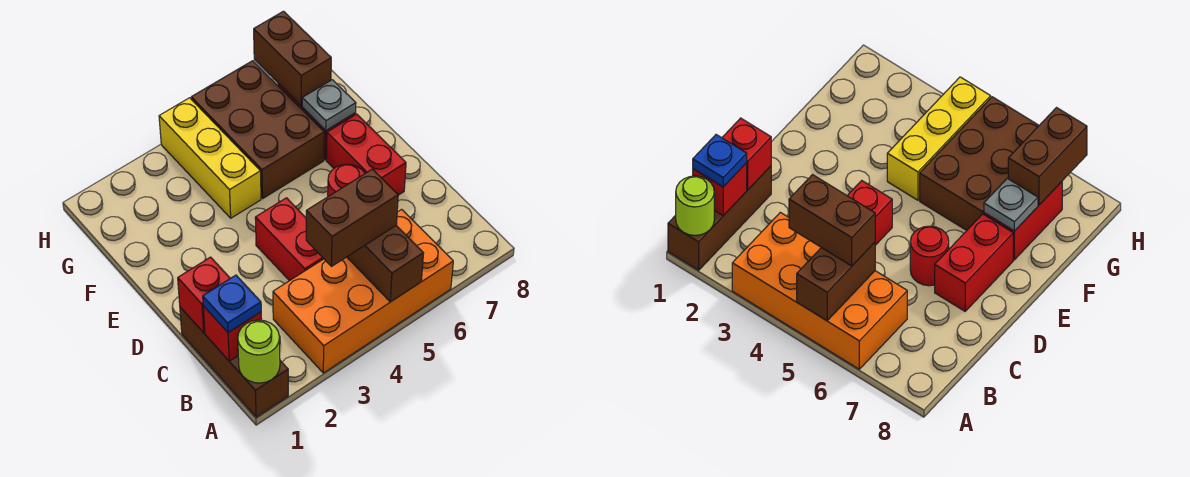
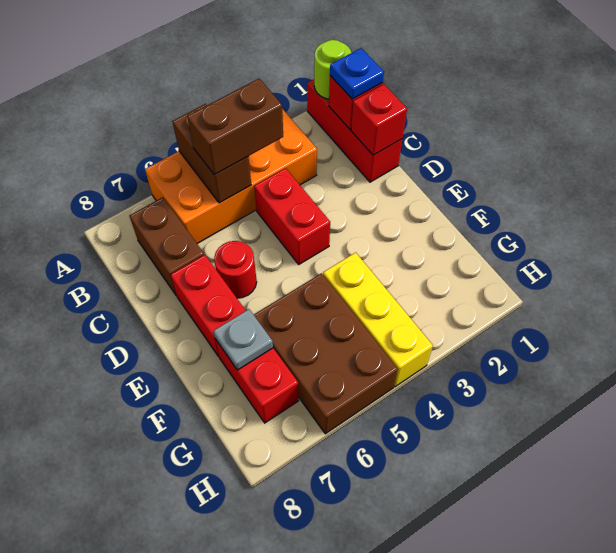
brown brick A1:C1 level 1 -> red brick A1:C1 level 1
brown brick G7:H7 level 2 -> brown brick B7:C7 level 1

